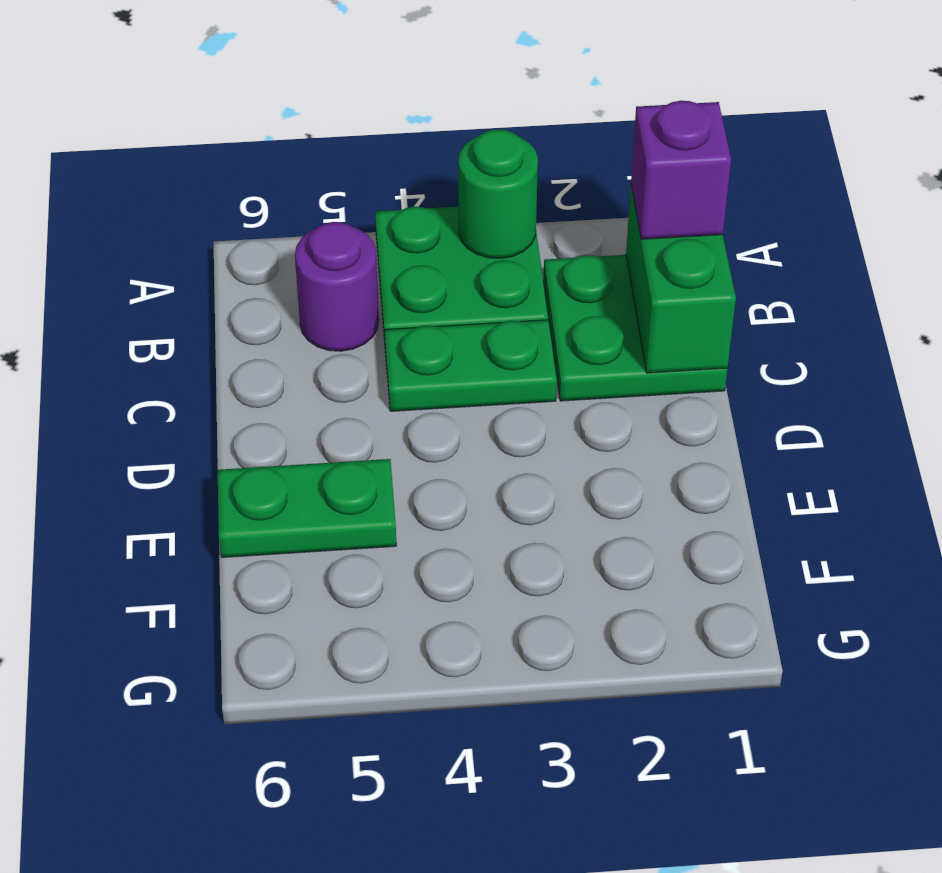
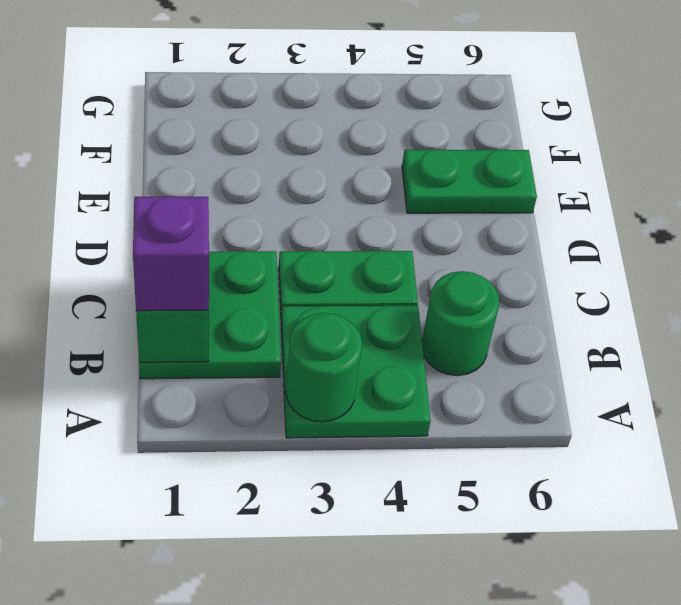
purple round brick B5 level 1 -> green round brick B5 level 1

